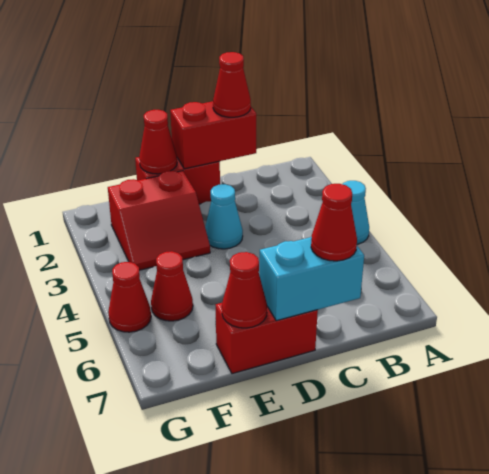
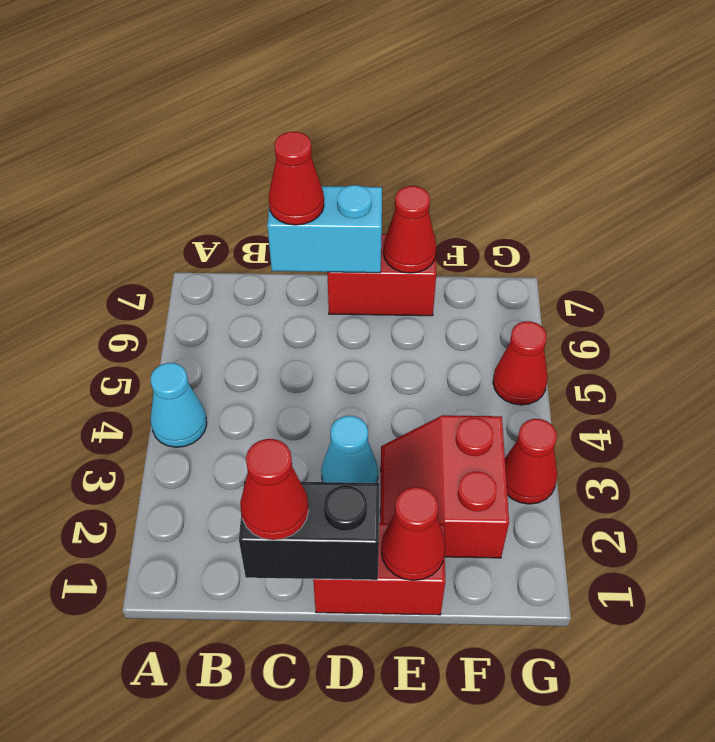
red brick C1:D1 level 2 -> black brick C1:D1 level 2
red slope E2:F3 level 1 top 2 -> red slope E2:F3 level 1 top F
red cone F5 level 1 -> red cone G3 level 1

